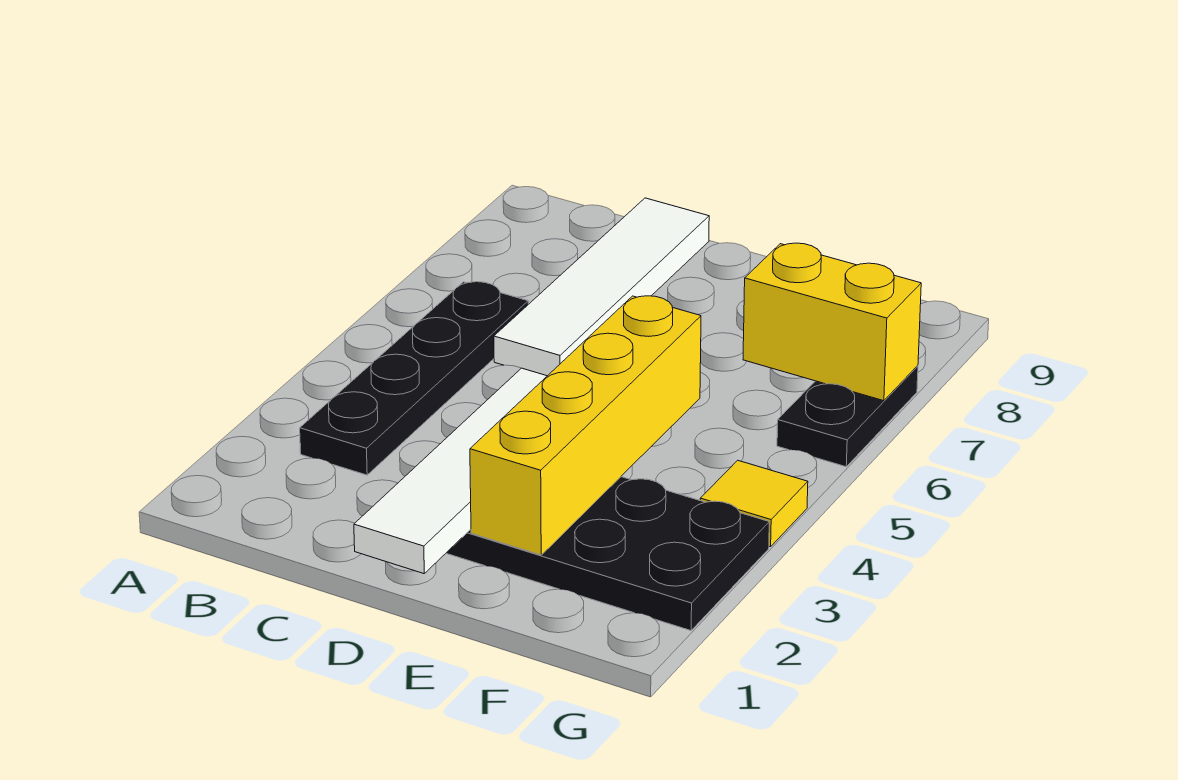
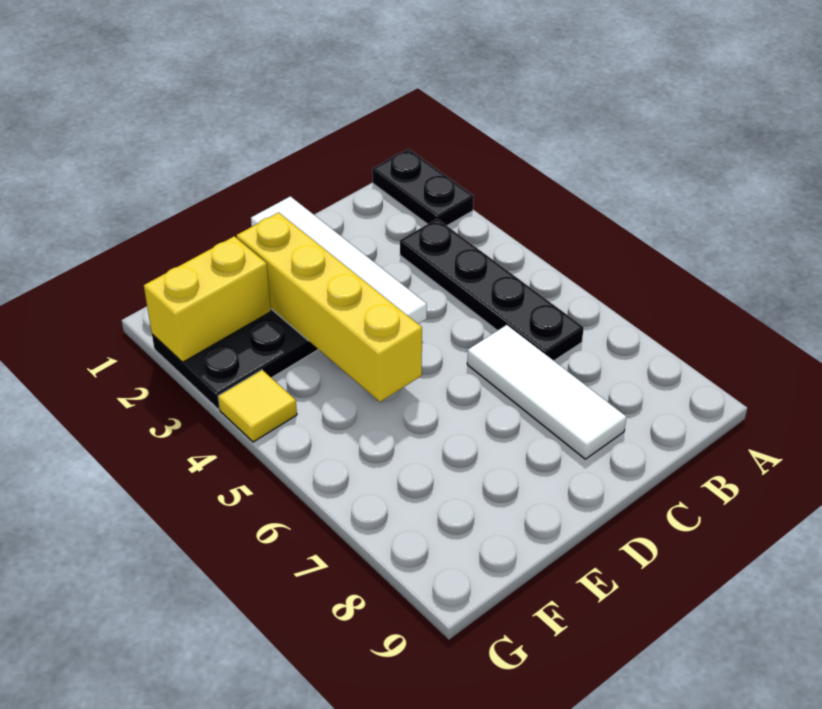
white tile C6:C9 level 1 -> white tile C6:C8 level 1
yellow brick F7:G7 level 2 -> yellow brick F2:G2 level 2
black plate G6:G7 level 1 -> black plate A1:A2 level 1

